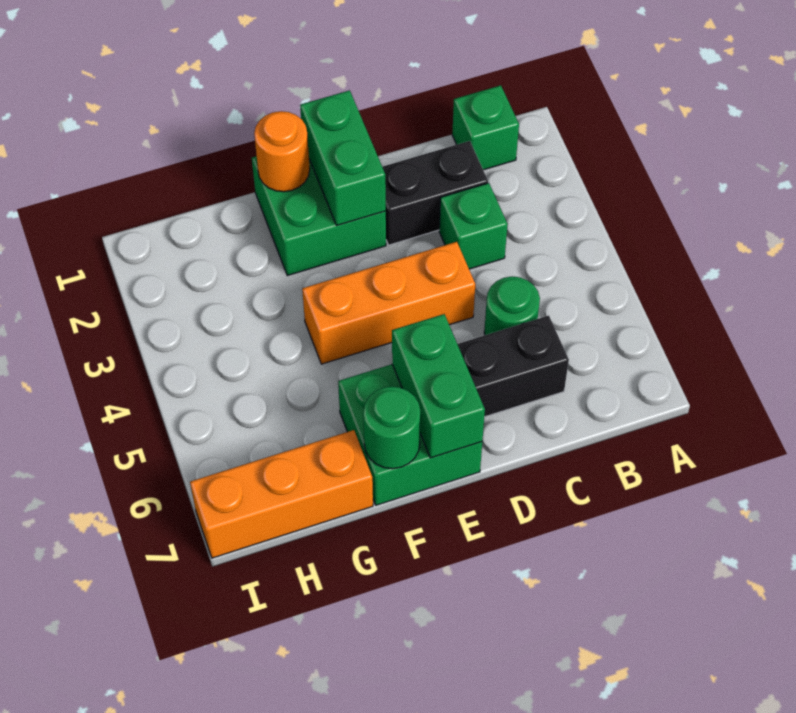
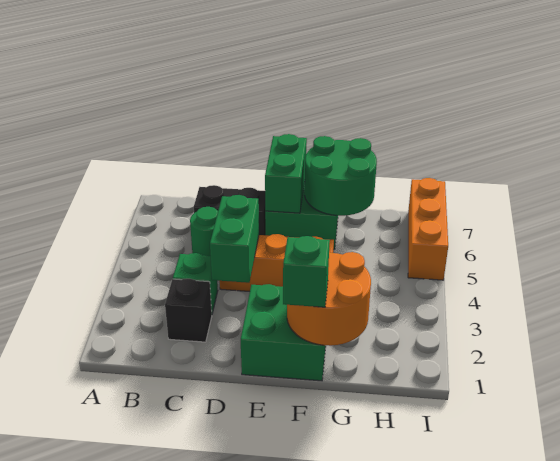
green brick B1 level 1 -> green brick F1 level 3
black brick C2:D2 level 1 -> black brick C2 level 1
green brick E1:E2 level 2 -> green brick D3:D4 level 2
orange round brick F1 level 2 -> orange round brick F1:G2 level 2
green round brick F7 level 2 -> green round brick F6:G7 level 2
orange brick G7:I7 level 1 -> orange brick I5:I7 level 1

